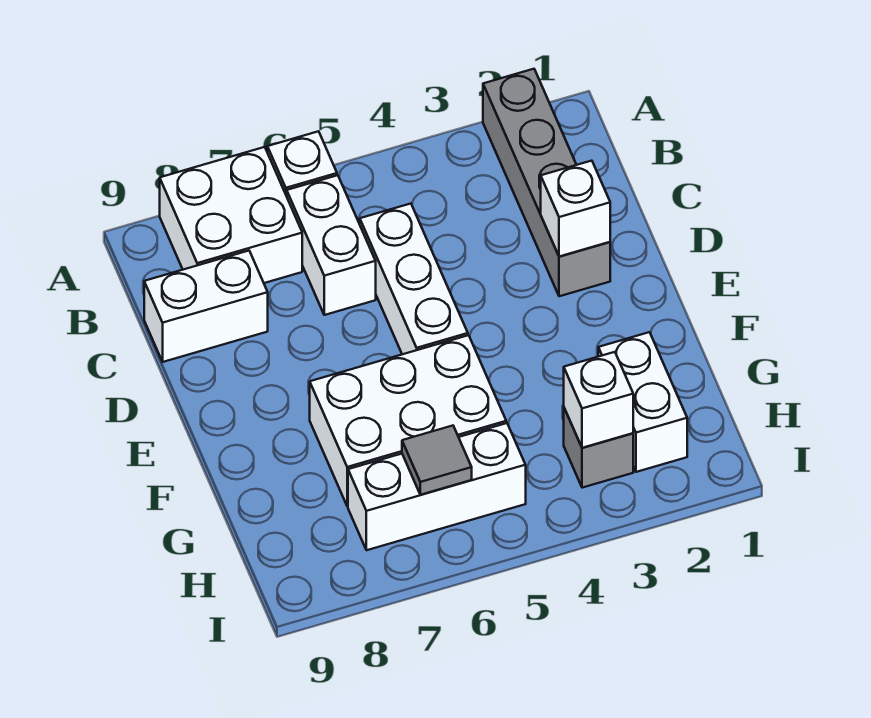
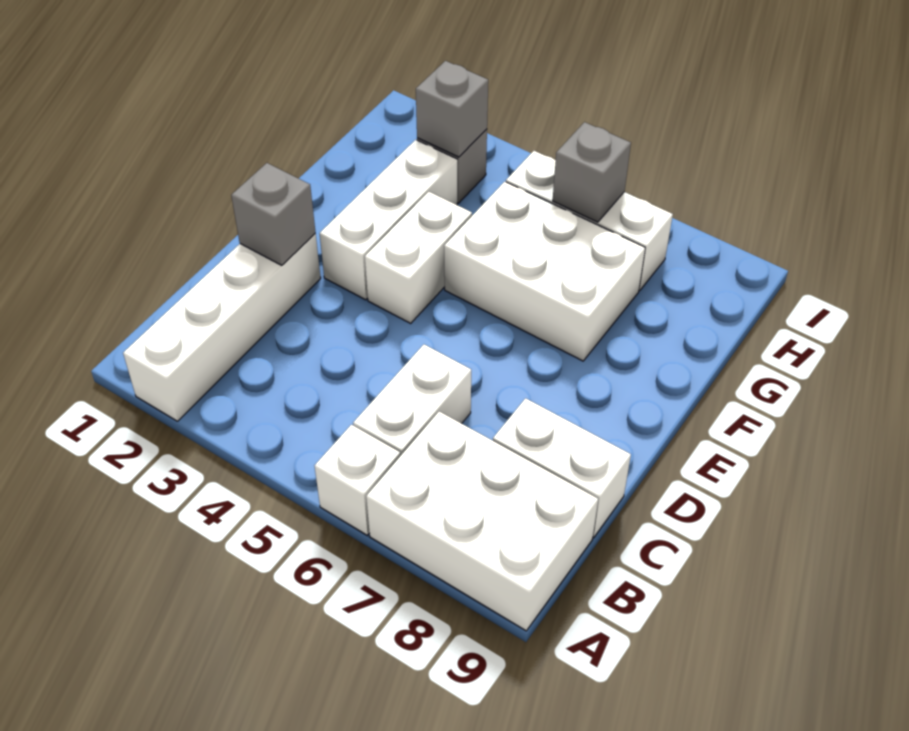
grey brick A2:D2 level 1 -> white brick A2:D2 level 1
white brick A7:B8 level 1 -> white brick A7:B9 level 1
white brick C5:E5 level 1 -> white brick E3:G3 level 1
white brick D2 level 2 -> grey brick D2 level 2
white brick G2:H2 level 1 -> white brick E4:F4 level 1
white brick H3 level 2 -> grey brick H3 level 2
grey tile H6 level 2 -> grey brick H6 level 2

